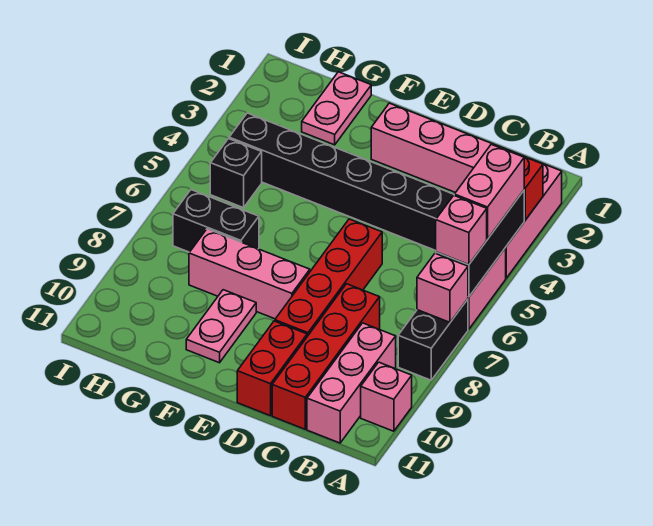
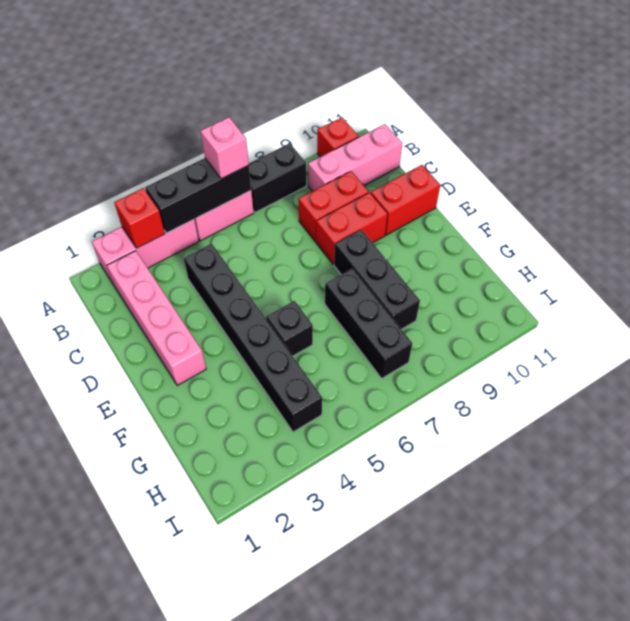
pink brick A4:A5 level 3 -> none
pink brick A7 level 2 -> none
pink brick A10 level 1 -> red brick A10 level 1
red brick C8:C11 level 1 -> red brick C8:C9 level 1
red brick D6:D9 level 1 -> red brick D8:D9 level 1
pink brick E8:G8 level 1 -> black brick E8:G8 level 1
pink plate F9:F10 level 1 -> none
pink plate G1:G2 level 1 -> none
black brick G7:H7 level 1 -> black brick F7:H7 level 1
black brick H5 level 1 -> black brick F5 level 1

